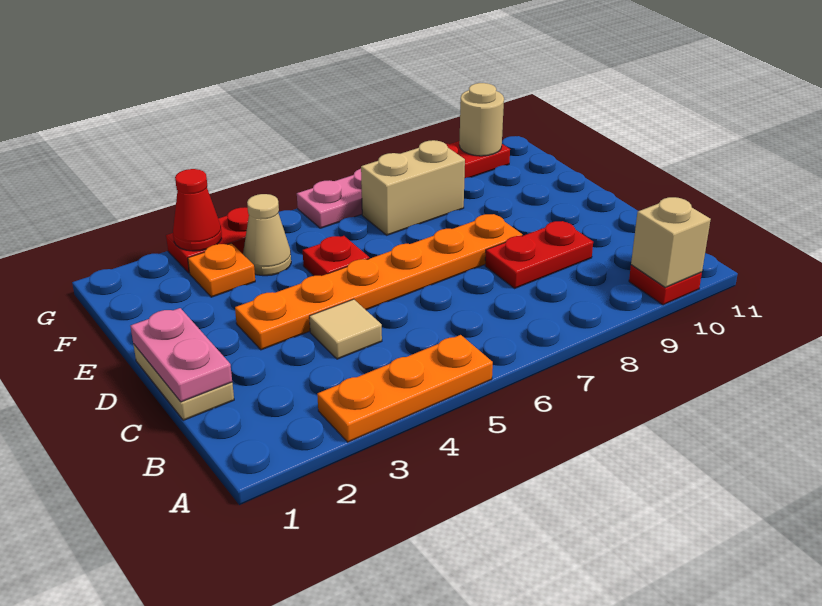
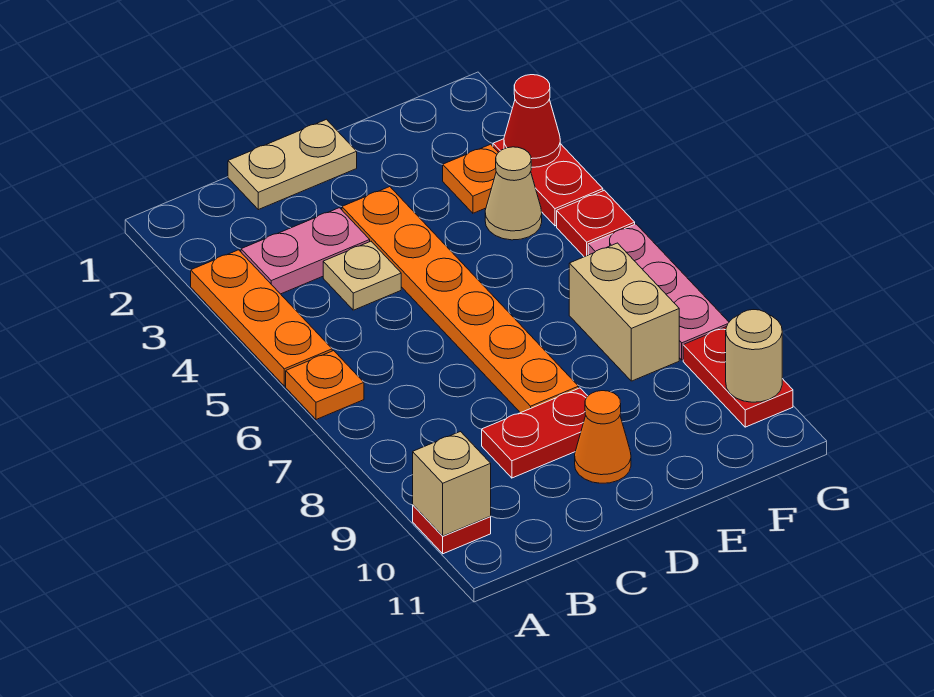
none -> orange plate A6 level 1
pink plate C1:D1 level 2 -> pink plate B3:C3 level 1
tan tile C4 level 1 -> tan plate C4 level 1
red plate C8:C9 level 1 -> red plate C9:D9 level 1
none -> orange cone D10 level 1
red plate E5 level 1 -> red plate G5 level 1

